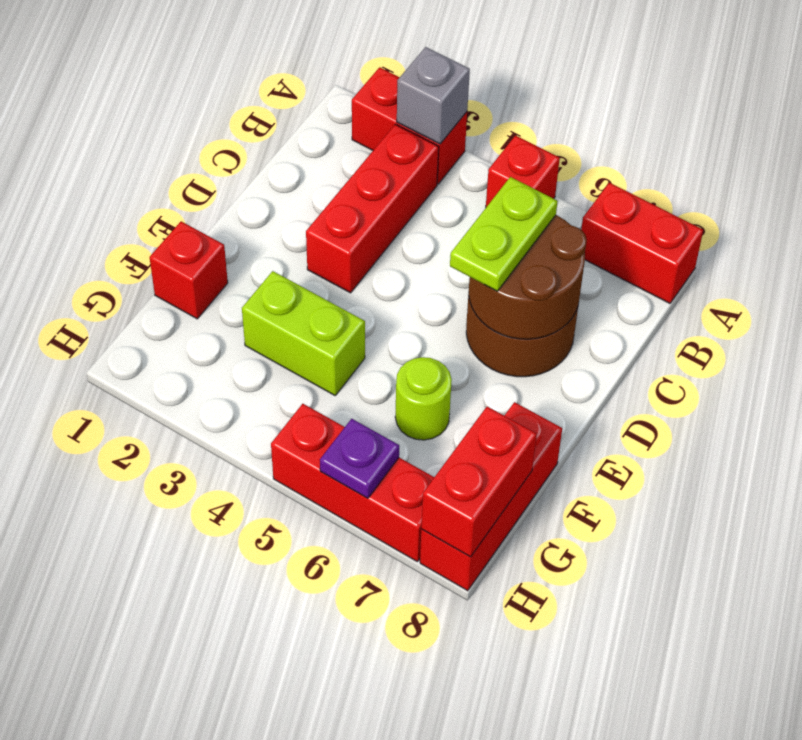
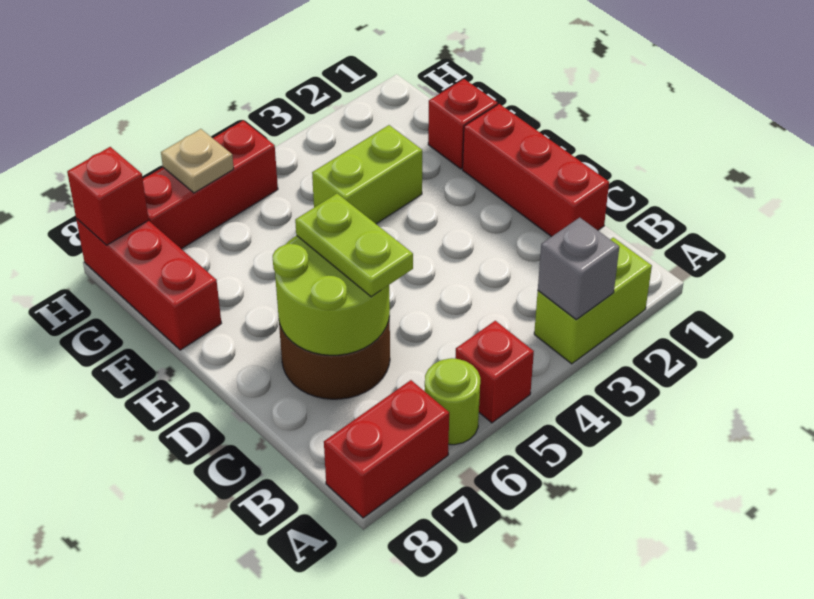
red brick A2:A3 level 1 -> lime brick A2:A3 level 1
red brick B3:D3 level 1 -> red brick C1:E1 level 1
brown round brick C6:D7 level 2 -> lime round brick C6:D7 level 2
lime round brick F6 level 1 -> lime round brick A6 level 1
red brick G8:H8 level 2 -> red brick H8 level 2
purple plate H6 level 2 -> tan plate H6 level 2

